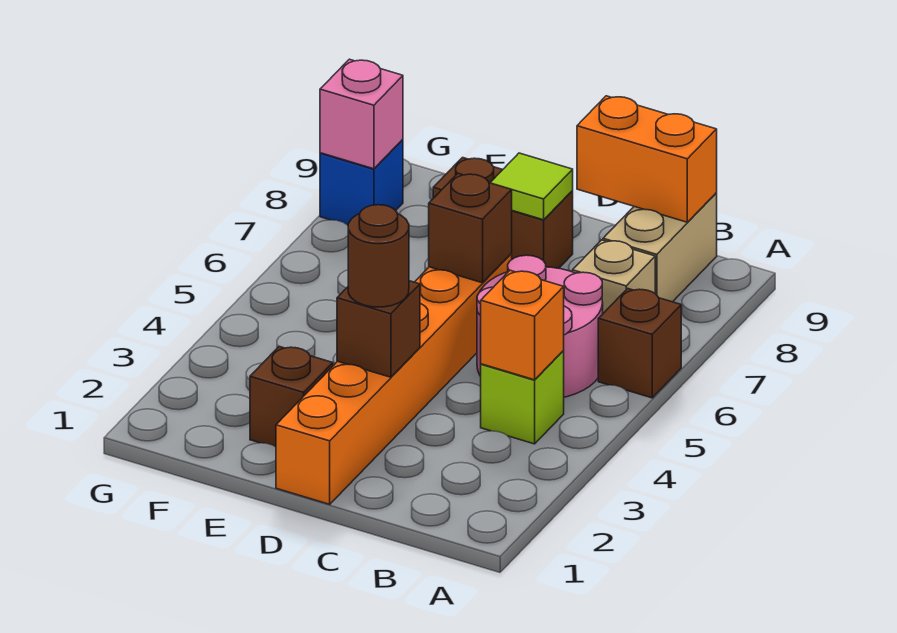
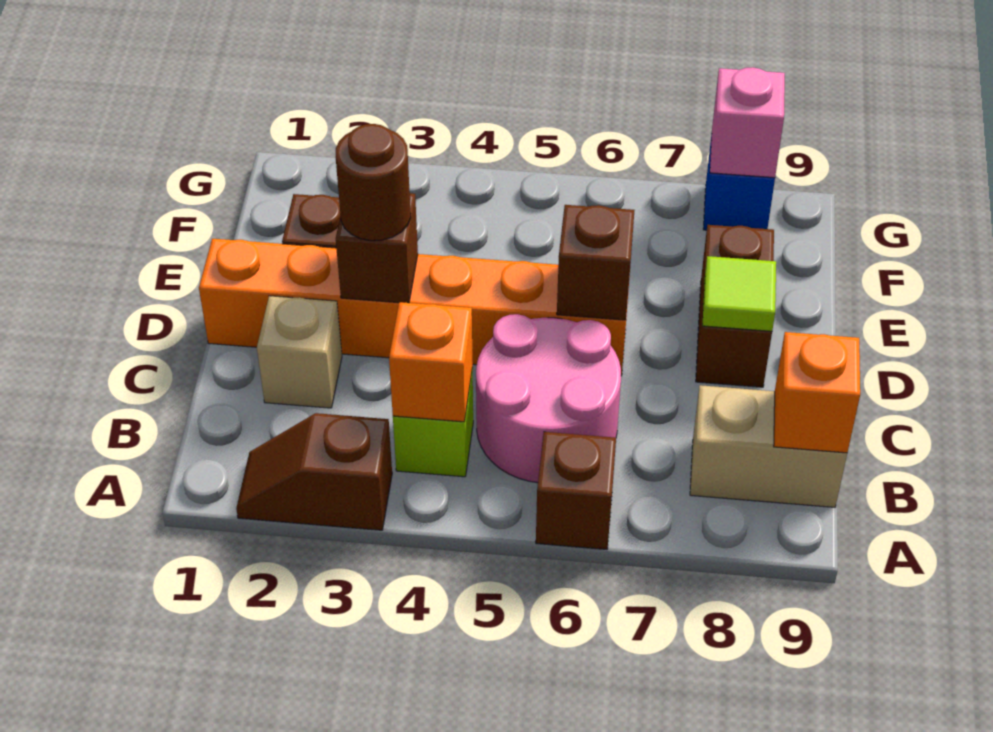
none -> brown slope A2:A3 level 1 top 3
tan brick B7 level 1 -> tan brick C2 level 1
orange brick B9:C9 level 2 -> orange brick B9 level 2

